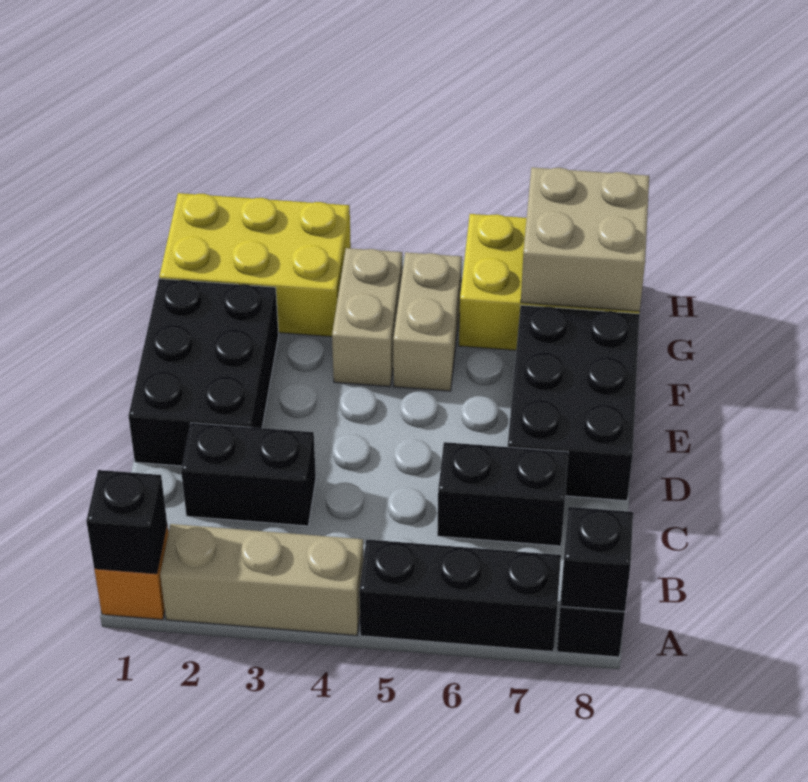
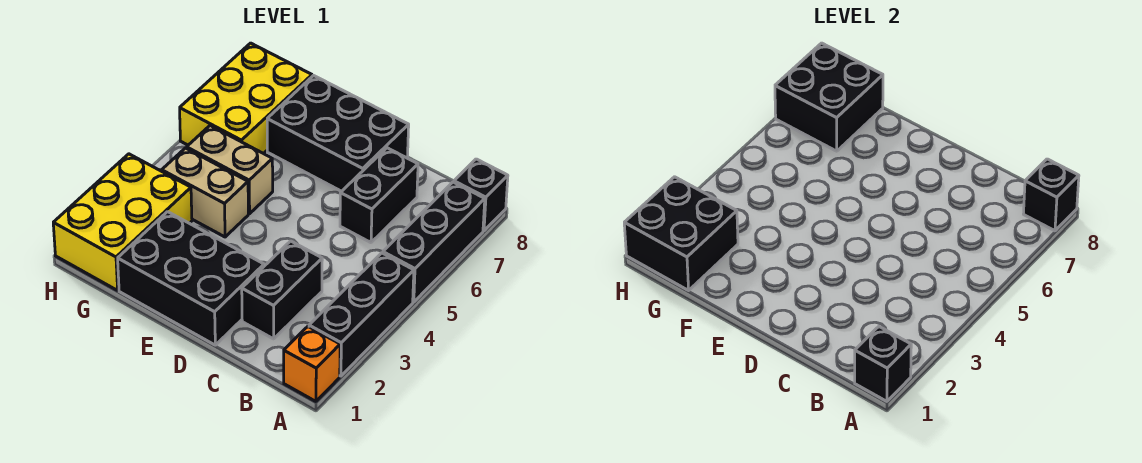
tan brick A2:A4 level 1 -> black brick A2:A4 level 1
none -> black brick G1:H2 level 2
tan brick G7:H8 level 2 -> black brick G7:H8 level 2

